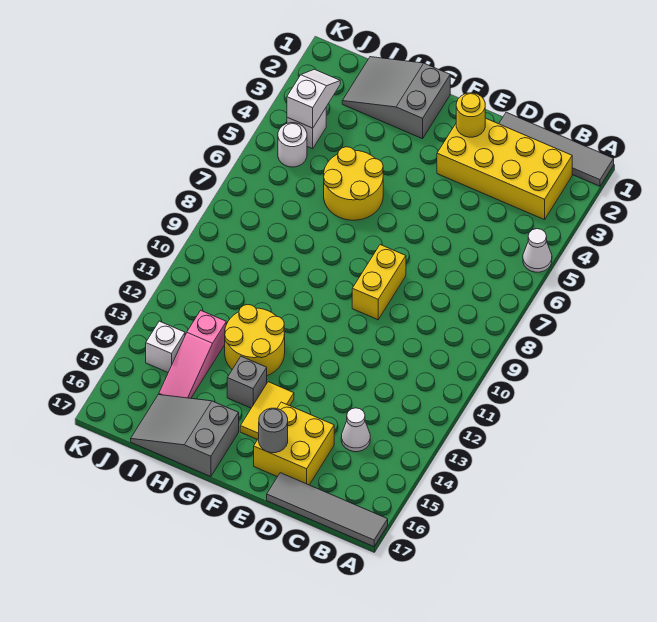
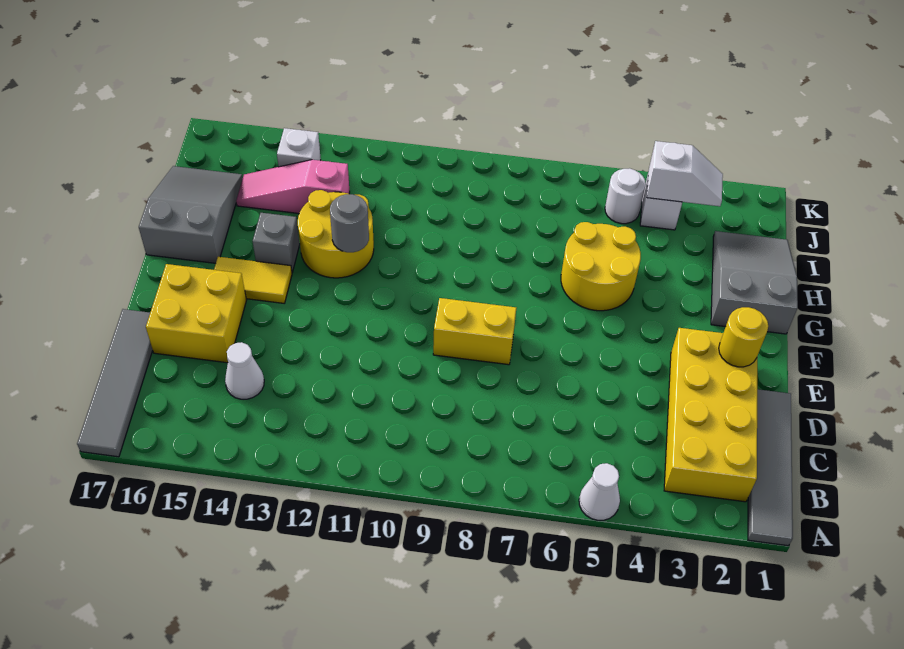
grey round brick E16 level 2 -> grey round brick G12 level 2

